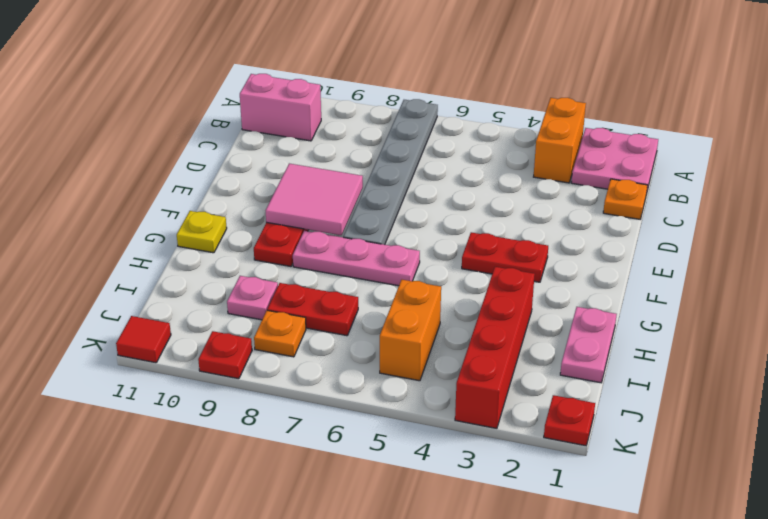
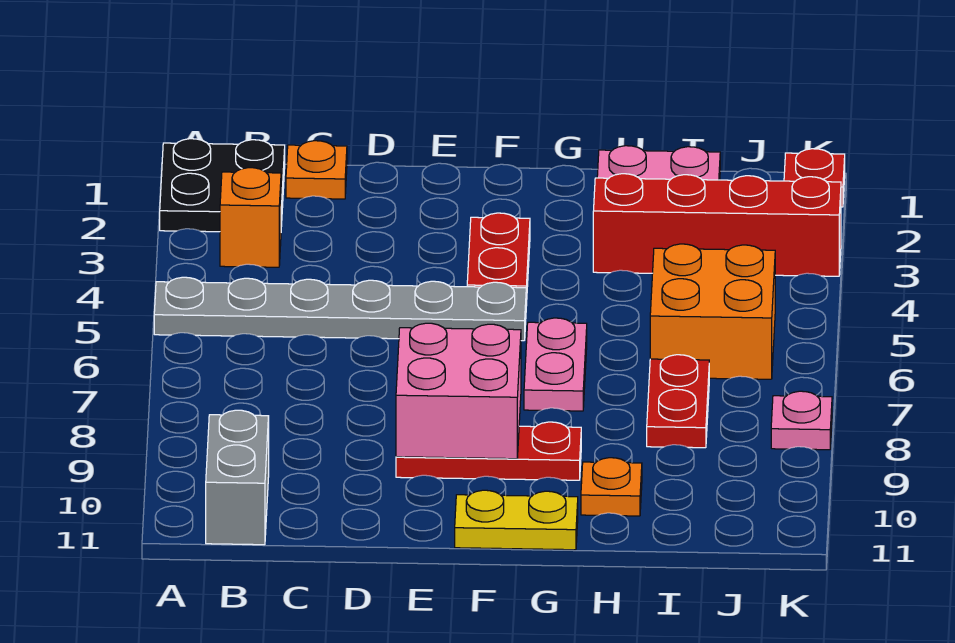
pink plate A1:B2 level 1 -> black plate A1:B2 level 1
orange brick A3:B3 level 1 -> orange brick B3 level 1
grey plate A7:F7 level 1 -> grey plate A5:F5 level 1
pink brick B10:B11 level 1 -> grey brick B10:B11 level 1
pink tile E8:F9 level 2 -> pink brick E8:F9 level 2
pink plate G6:G8 level 1 -> pink plate G6:G7 level 1
yellow plate G11 level 1 -> yellow plate F11:G11 level 1
orange brick I5:J5 level 1 -> orange brick I5:J6 level 1
pink plate I9 level 1 -> pink plate K8 level 1
orange plate J8 level 1 -> orange plate H10 level 1
red plate K9 level 1 -> none
red tile K11 level 1 -> none

